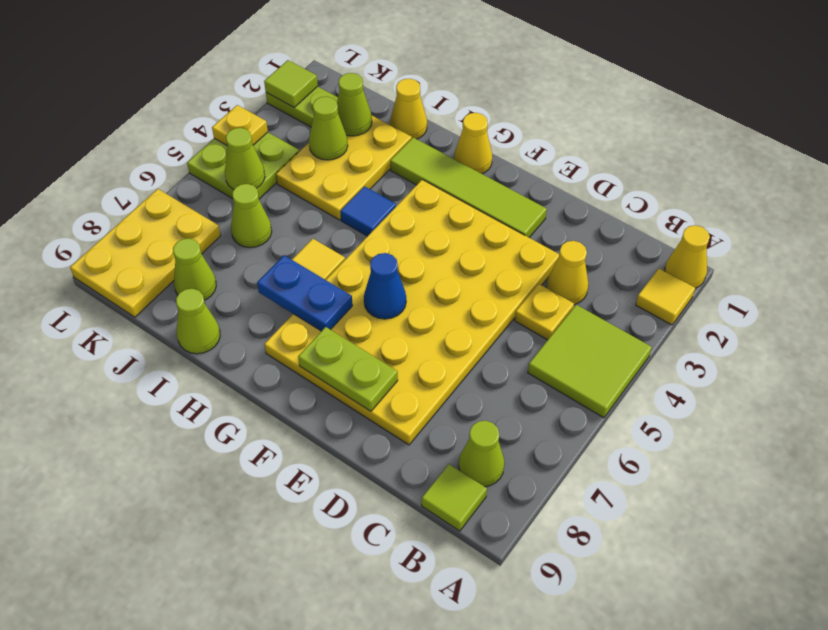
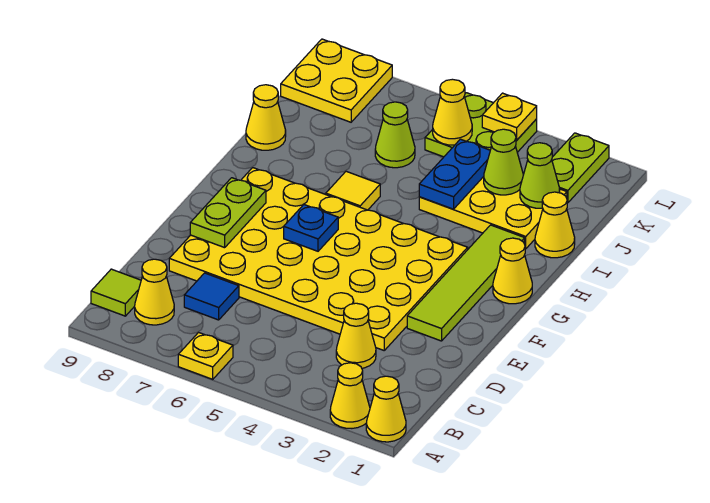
yellow tile A2 level 1 -> yellow cone A2 level 1
lime tile A4:B5 level 1 -> none
lime cone B8 level 1 -> yellow cone B8 level 1
yellow plate C4 level 1 -> yellow plate A6 level 1
blue cone F6 level 2 -> blue plate F6 level 2
blue plate G7:H7 level 2 -> blue plate I4:J4 level 2
blue tile H4 level 1 -> blue tile C7 level 1
lime cone I9 level 1 -> yellow cone I9 level 1
lime cone J8 level 1 -> none
lime cone K5 level 2 -> yellow cone K5 level 2
yellow plate K7:L9 level 1 -> yellow plate K8:L9 level 1
lime tile L2 level 2 -> none

